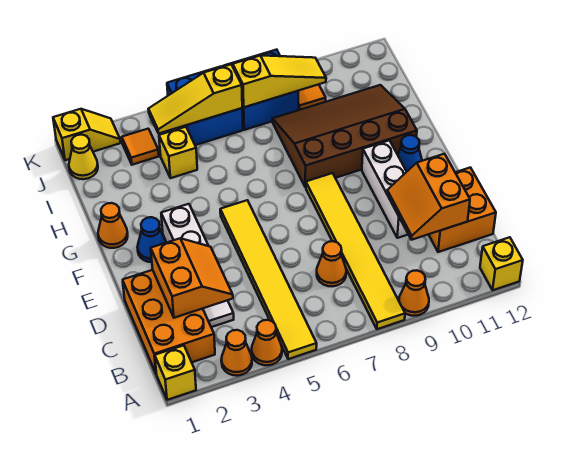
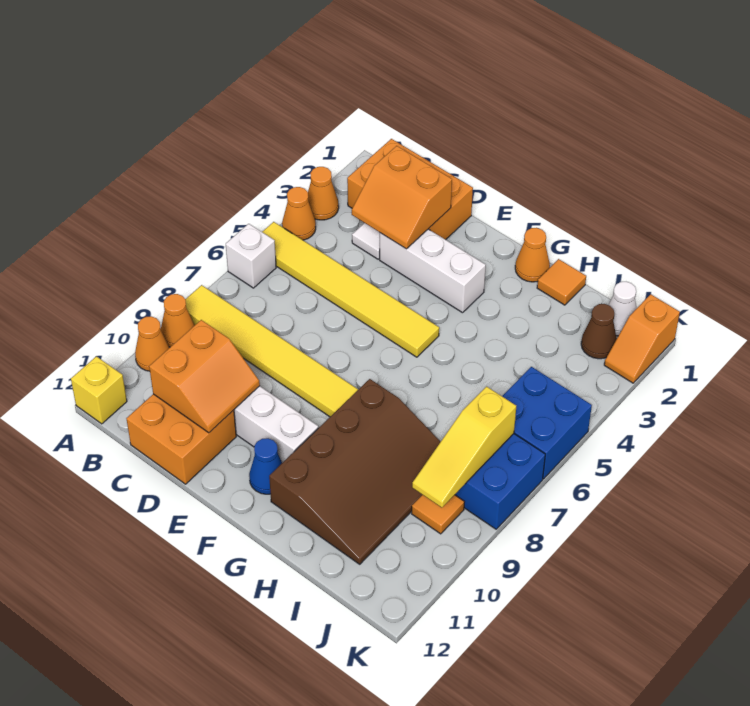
yellow brick A1 level 1 -> none
none -> white brick A6 level 1
orange cone C7 level 1 -> orange cone A10 level 1
orange slope C10:D11 level 2 top 11 -> orange slope C10:D11 level 2 top C
blue cone F2 level 1 -> none
yellow brick I4 level 1 -> none
yellow cone J1 level 1 -> white cone J1 level 1
none -> brown cone J2 level 1
orange tile J3 level 1 -> orange tile H1 level 1
yellow slope J4:J6 level 2 top 6 -> none
yellow slope K1:K2 level 1 top 1 -> orange slope K1:K2 level 1 top 1

